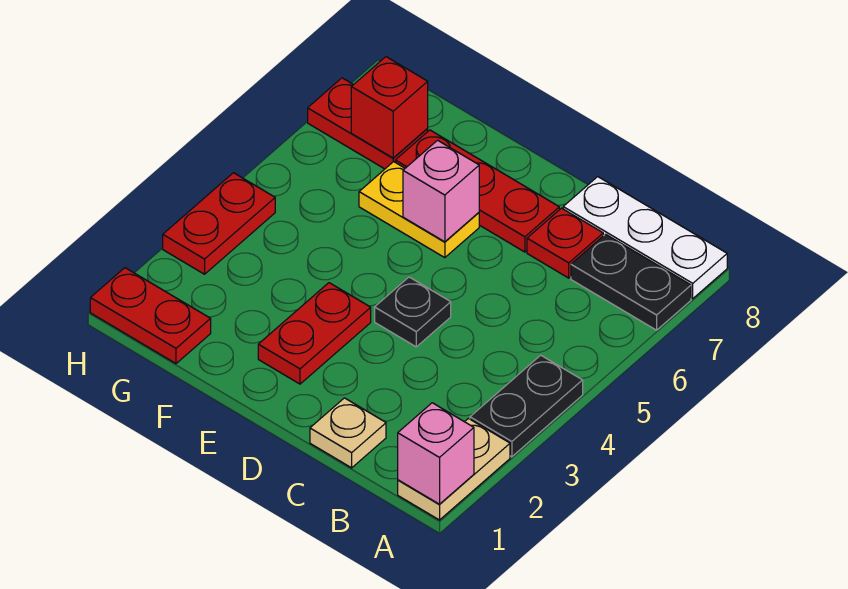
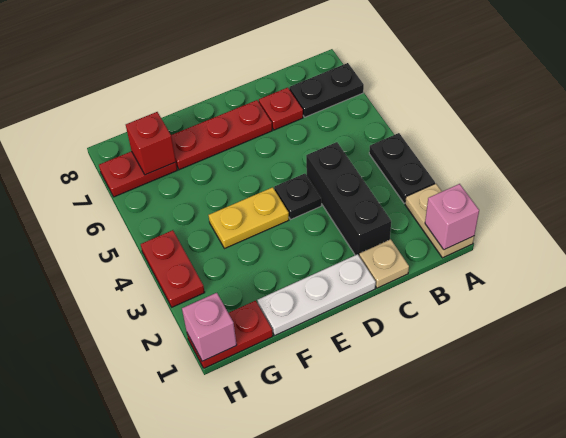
white plate A8:C8 level 1 -> white plate D1:F1 level 1
none -> black brick C2:C4 level 1
red plate E2:E3 level 1 -> none
yellow plate E6:F6 level 1 -> yellow plate E4:F4 level 1
pink brick E6 level 2 -> pink brick H1 level 2

